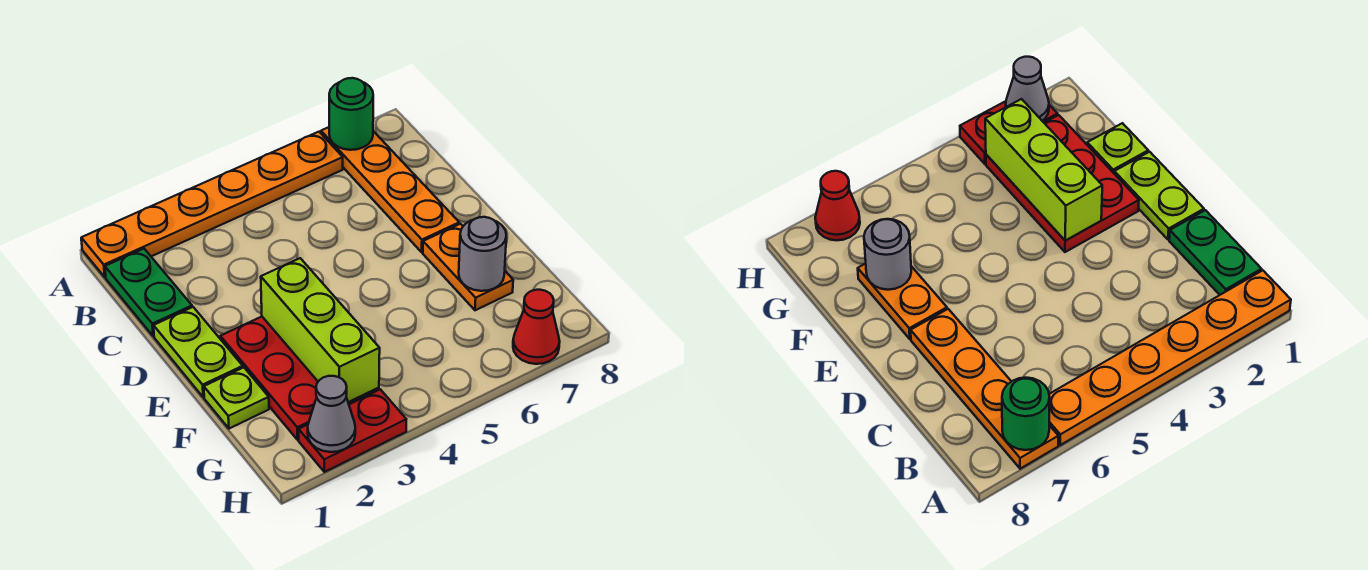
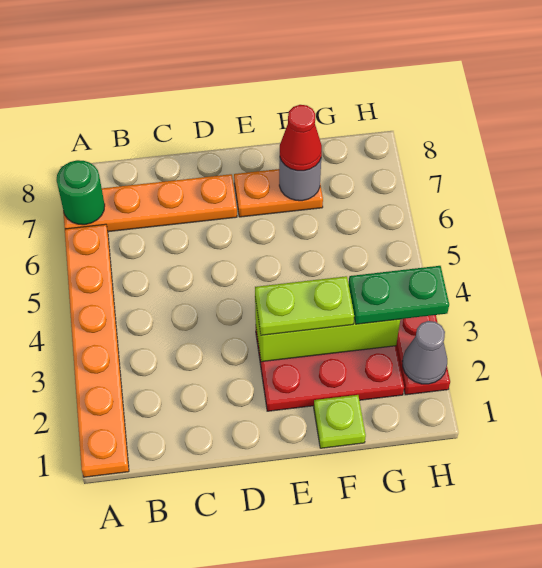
green plate B1:C1 level 1 -> green plate G3:H3 level 3
lime plate D1:E1 level 1 -> lime plate E3:F3 level 3
red cone H7 level 1 -> red cone F7 level 3

